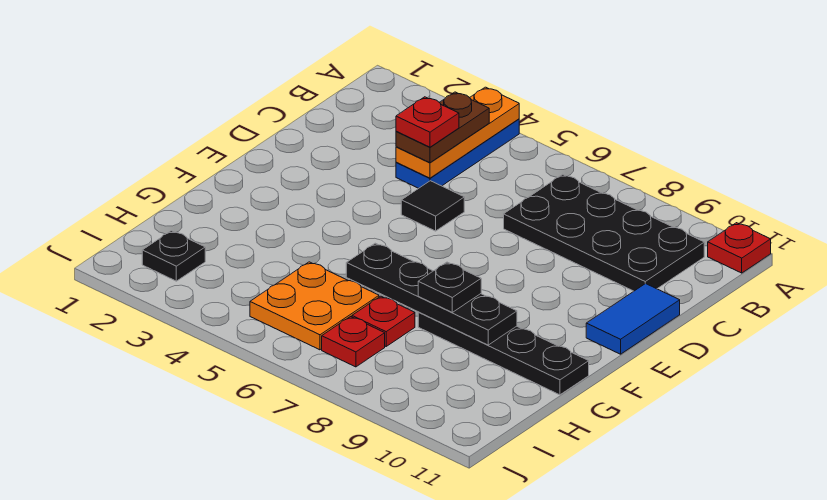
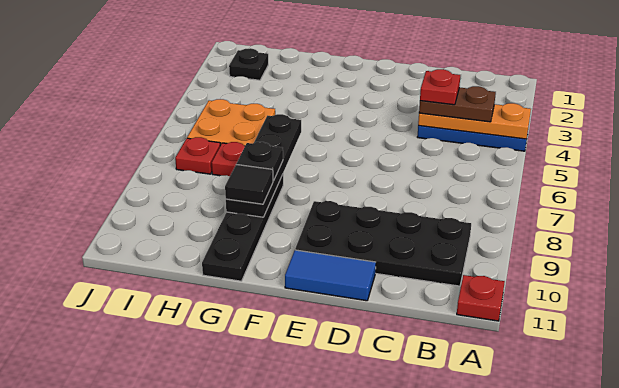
black plate B7:C10 level 1 -> black plate B9:E10 level 1
black tile D5 level 1 -> black tile G9 level 3

